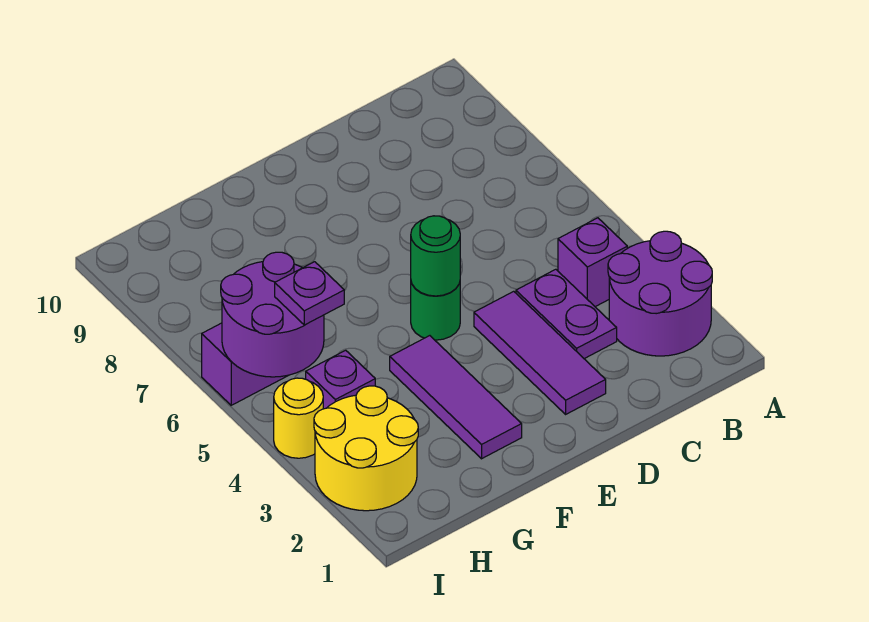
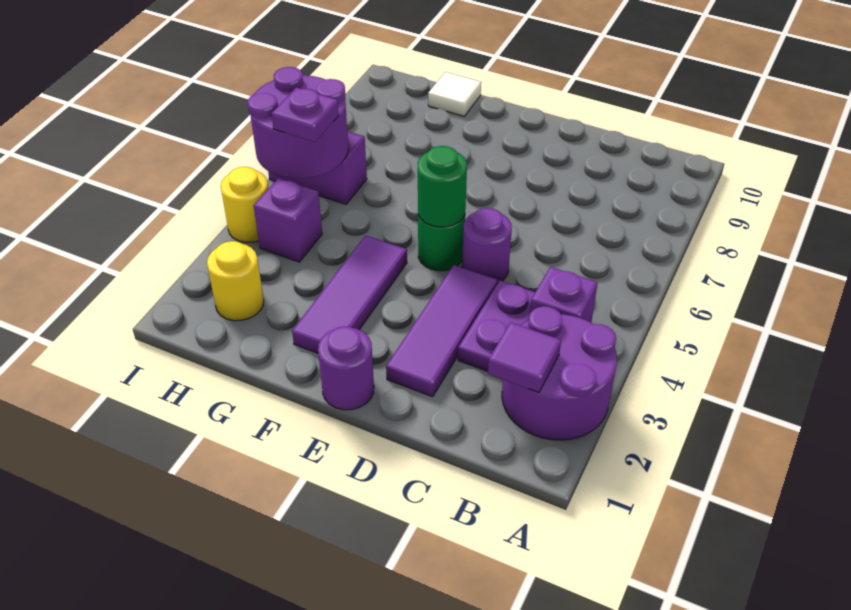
none -> purple tile B2 level 2
none -> purple round brick D5 level 1
none -> purple round brick E1 level 1
none -> white tile G10 level 1
yellow round brick H2:I3 level 1 -> yellow round brick H2 level 1

